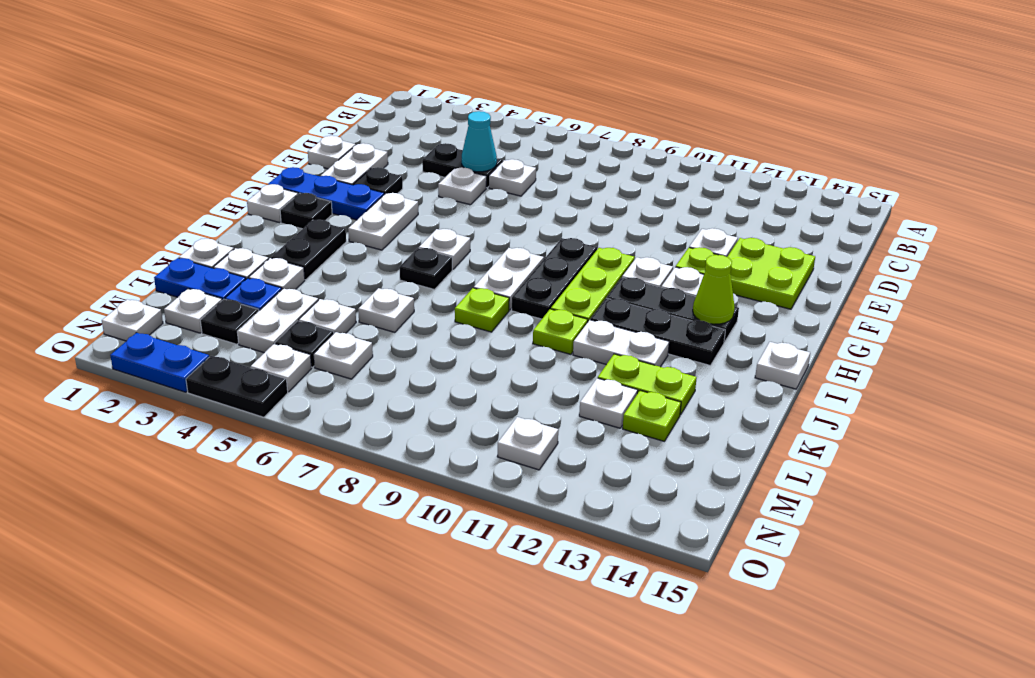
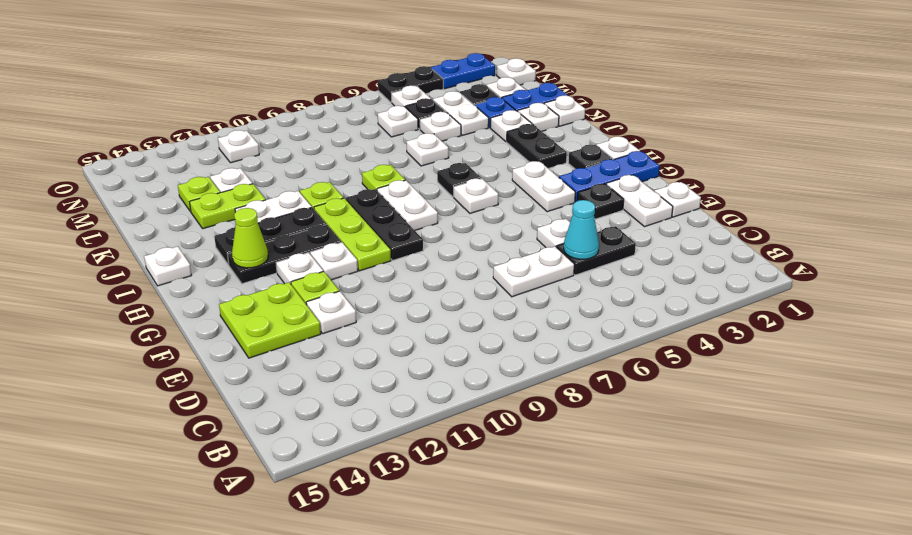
white plate D6 level 1 -> white plate D6:D7 level 1

